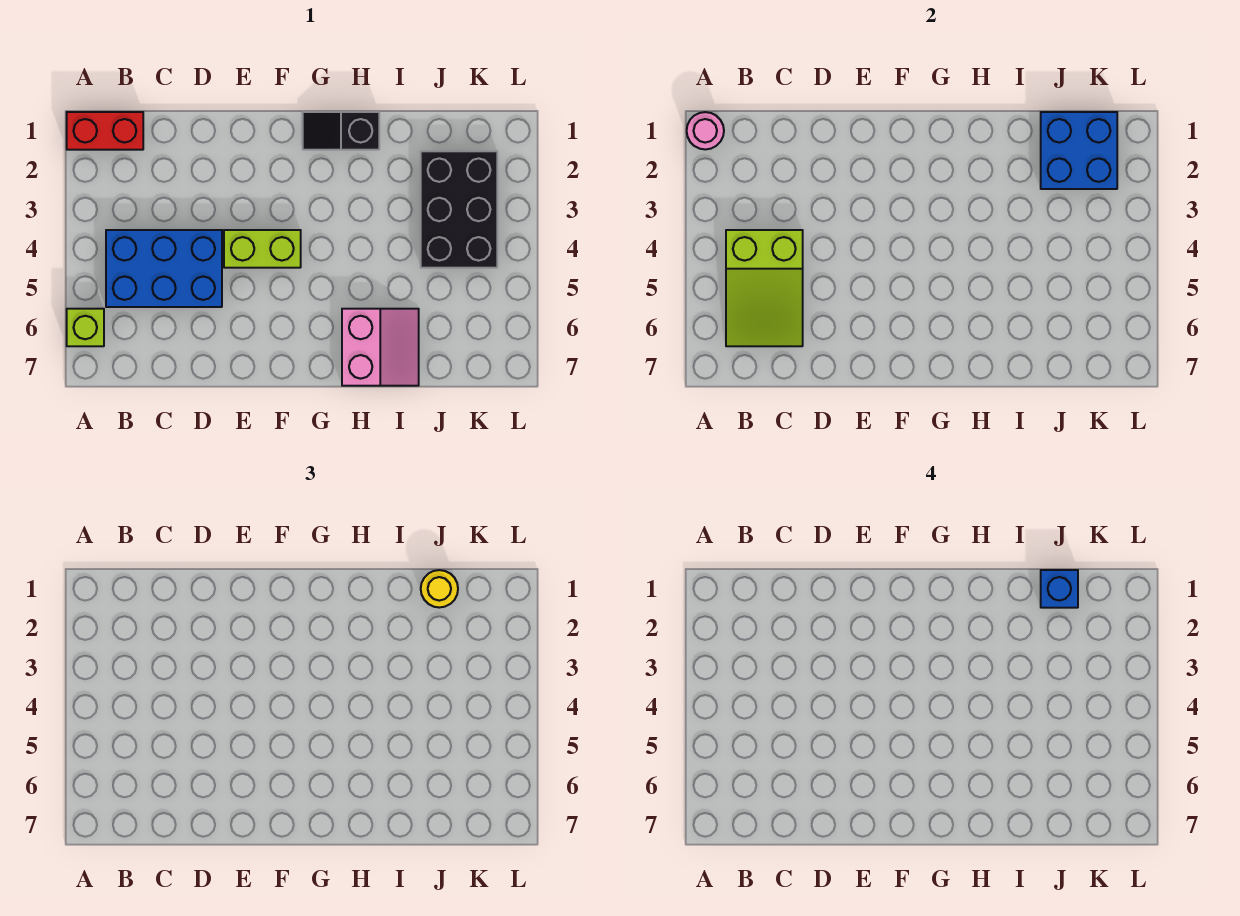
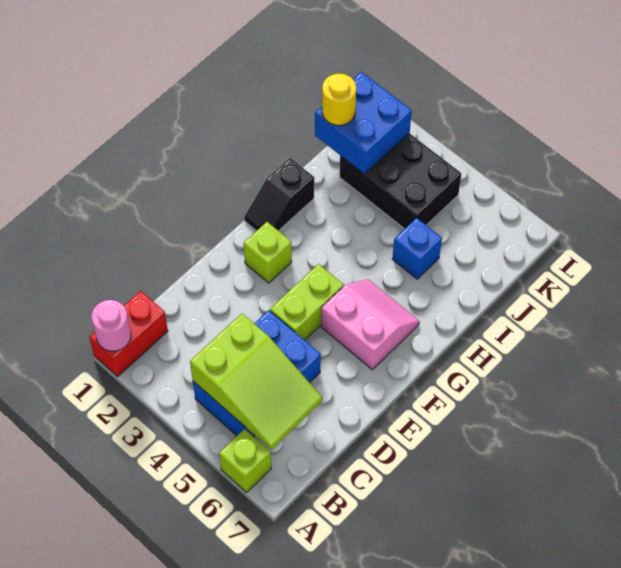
none -> lime brick F2 level 1
pink slope H6:I7 level 1 top H -> pink slope F5:G6 level 1 top F
blue brick J1 level 4 -> blue brick I5 level 1

